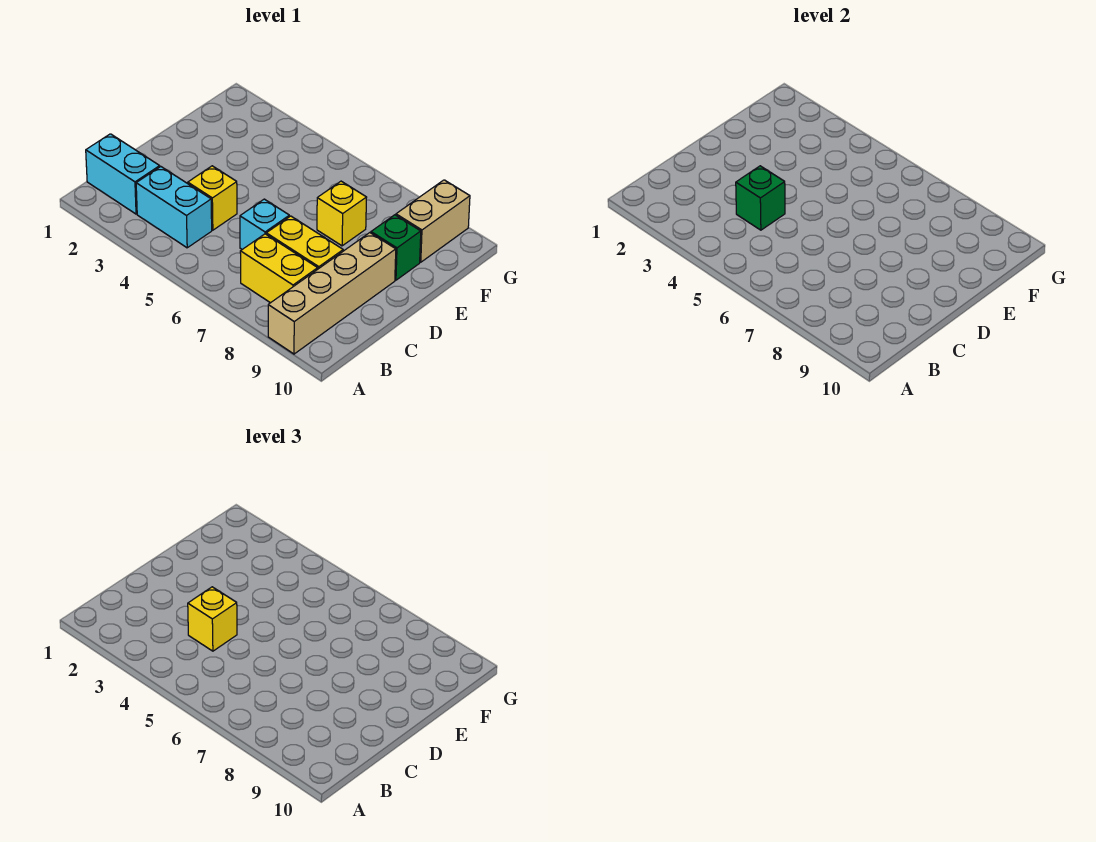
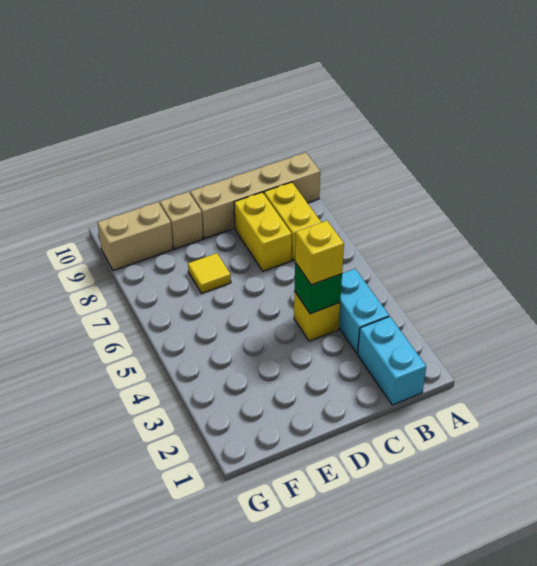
cyan brick C6 level 1 -> none
yellow brick E7 level 1 -> yellow tile E7 level 1
green brick E9 level 1 -> tan brick E9 level 1

